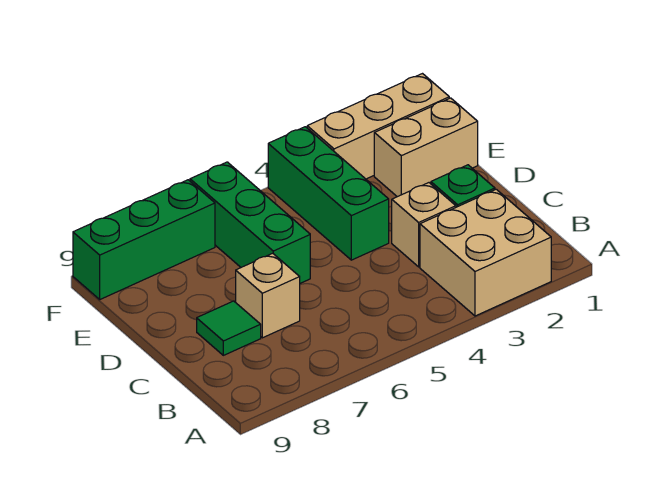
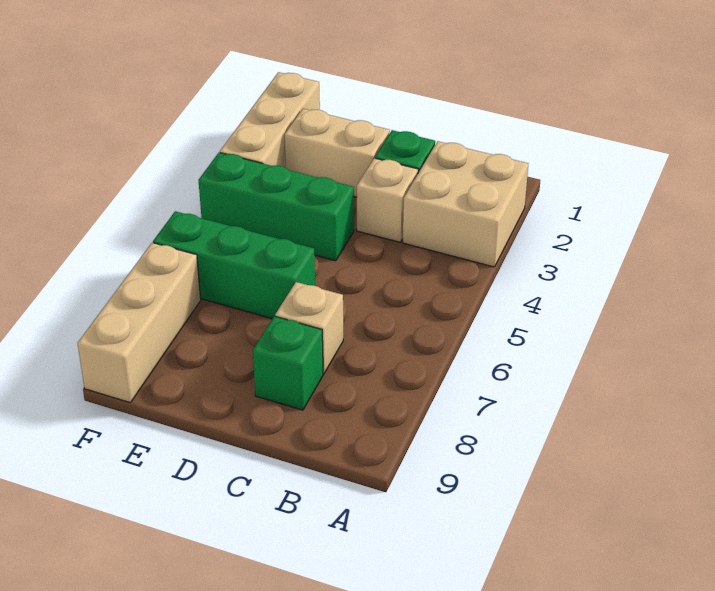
green tile C8 level 1 -> green brick C8 level 1
tan brick E1:E2 level 1 -> tan brick D2:E2 level 1
green brick F7:F9 level 1 -> tan brick F7:F9 level 1

